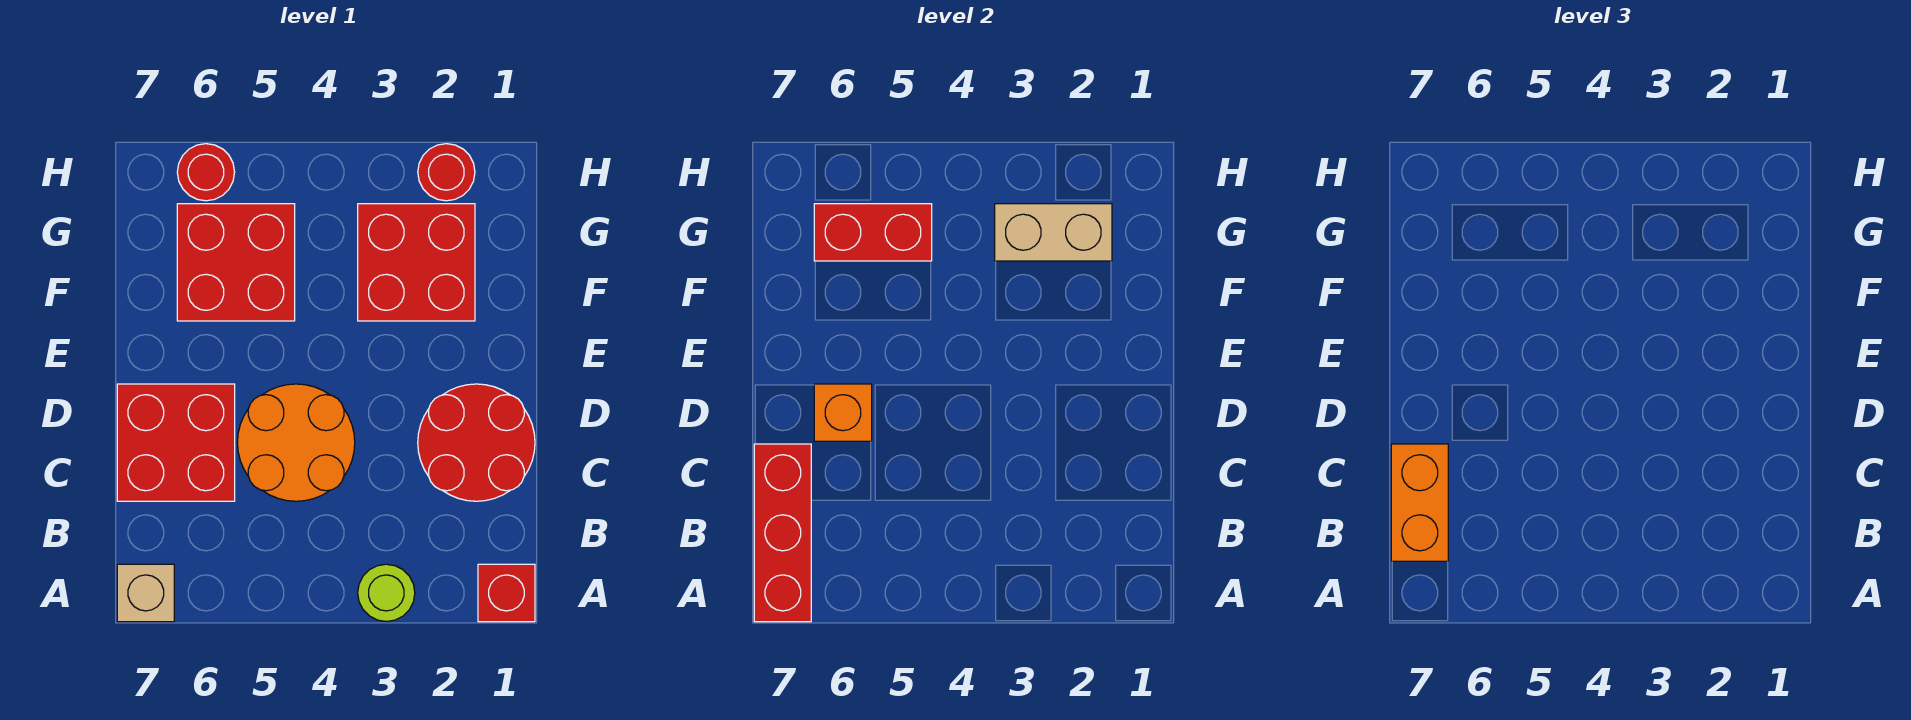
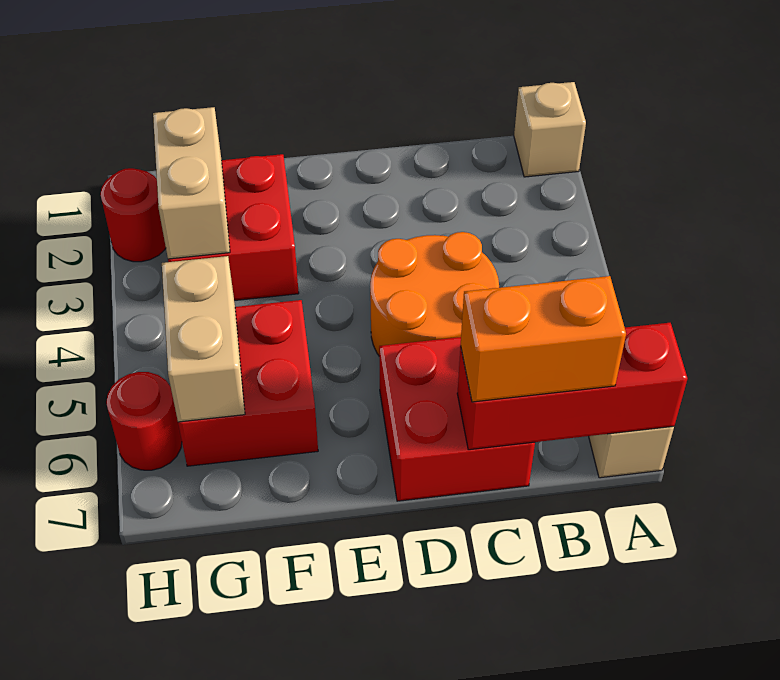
red brick A1 level 1 -> tan brick A1 level 1
lime round brick A3 level 1 -> none
red round brick C1:D2 level 1 -> none
orange brick D6 level 2 -> none
red brick G5:G6 level 2 -> tan brick G5:G6 level 2

